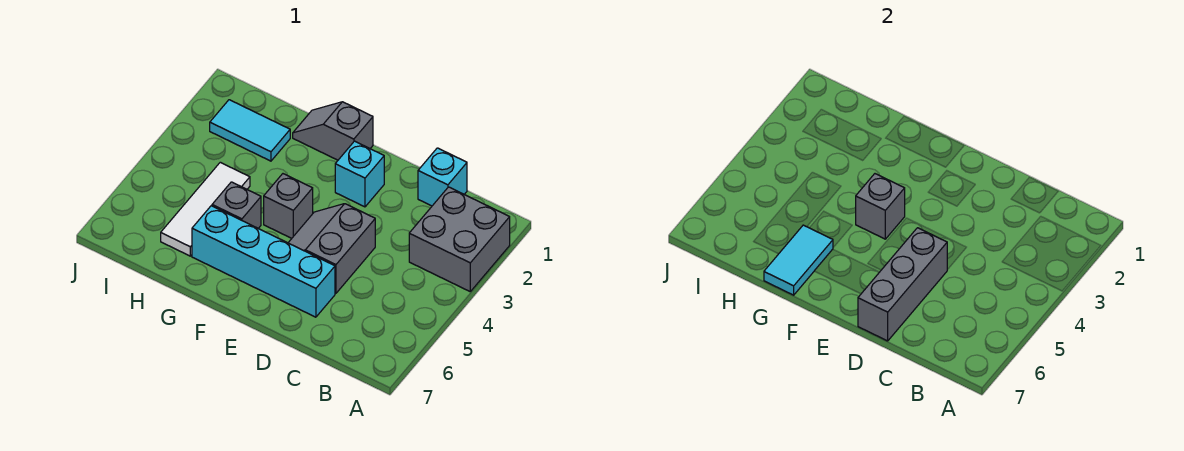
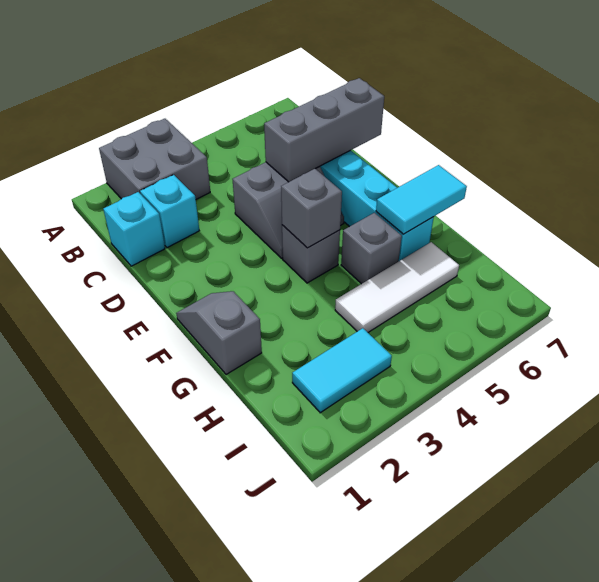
cyan brick E2 level 1 -> cyan brick C2 level 1
grey slope F1:G1 level 1 top F -> grey slope F1:G1 level 1 top G
cyan tile H2:I2 level 1 -> cyan tile I2:I3 level 1

